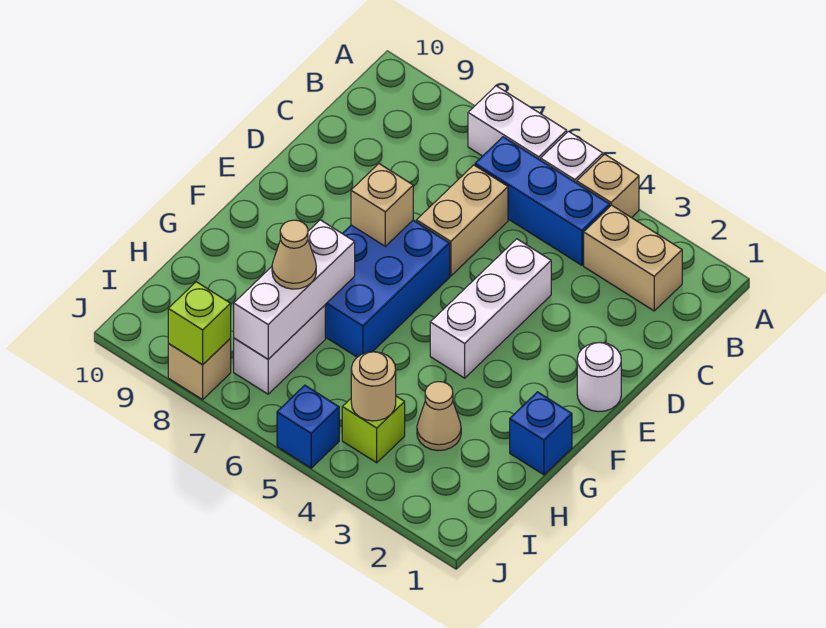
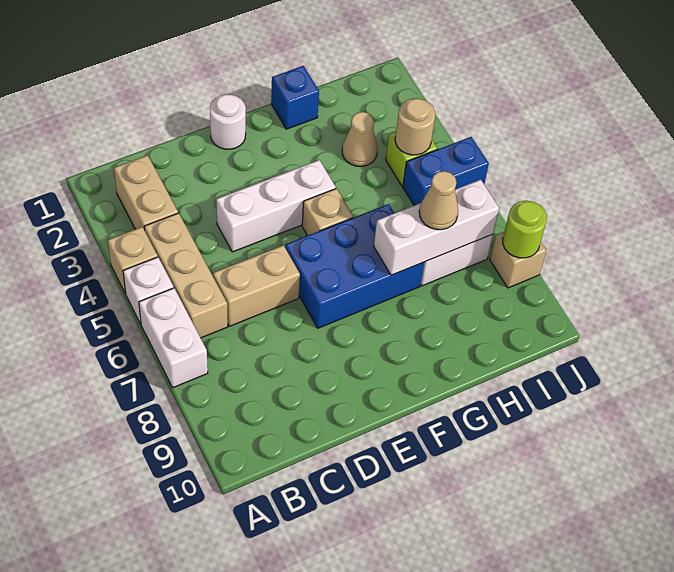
blue brick B4:B6 level 1 -> tan brick B4:B6 level 1
tan brick E7 level 2 -> tan brick F5 level 1
blue brick J5 level 1 -> blue brick I5:J5 level 1
lime brick J8 level 2 -> lime round brick J8 level 2

